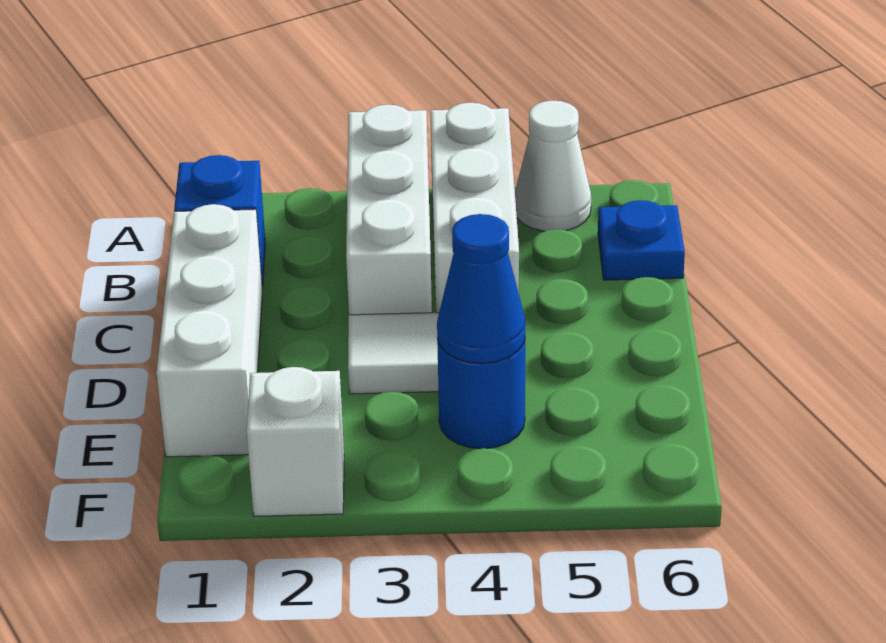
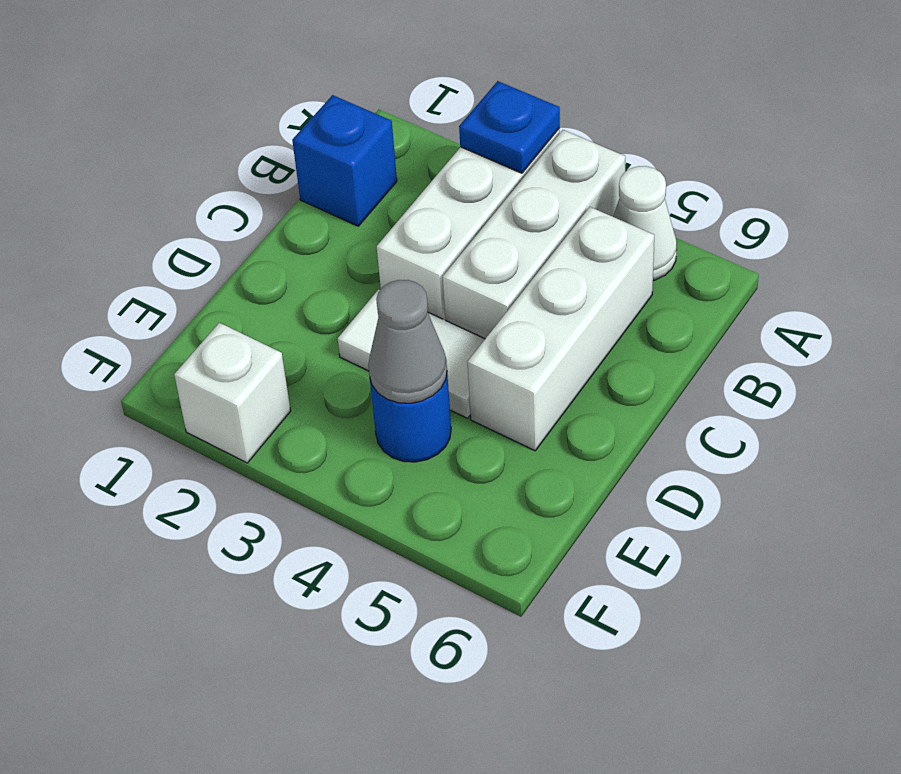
blue plate B6 level 1 -> blue plate A3 level 2
white brick C1:E1 level 1 -> white brick B5:D5 level 1
blue cone E4 level 2 -> grey cone E4 level 2

